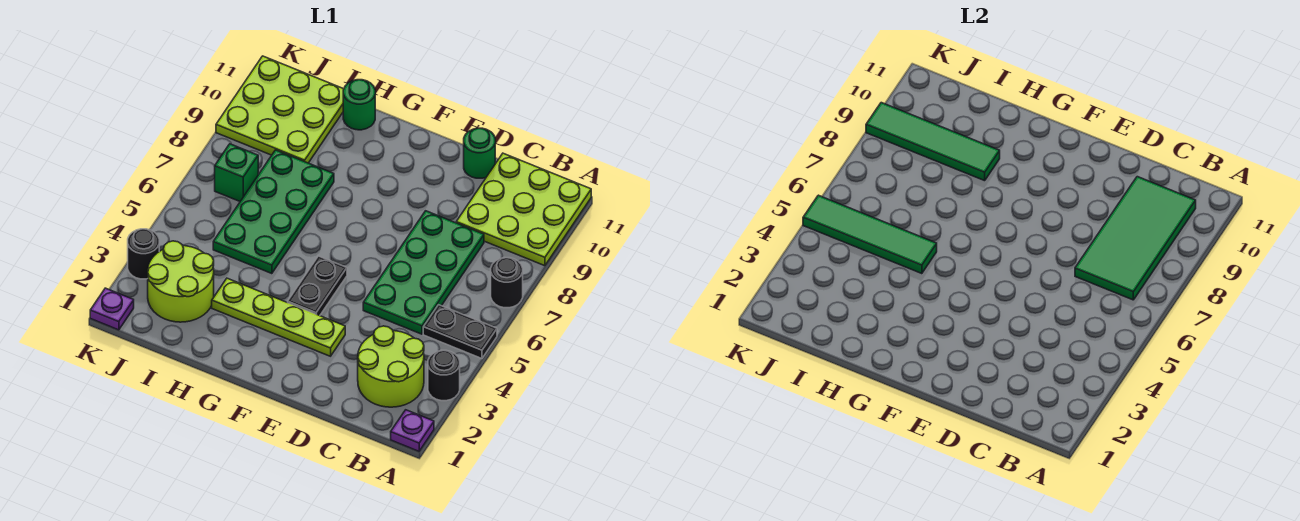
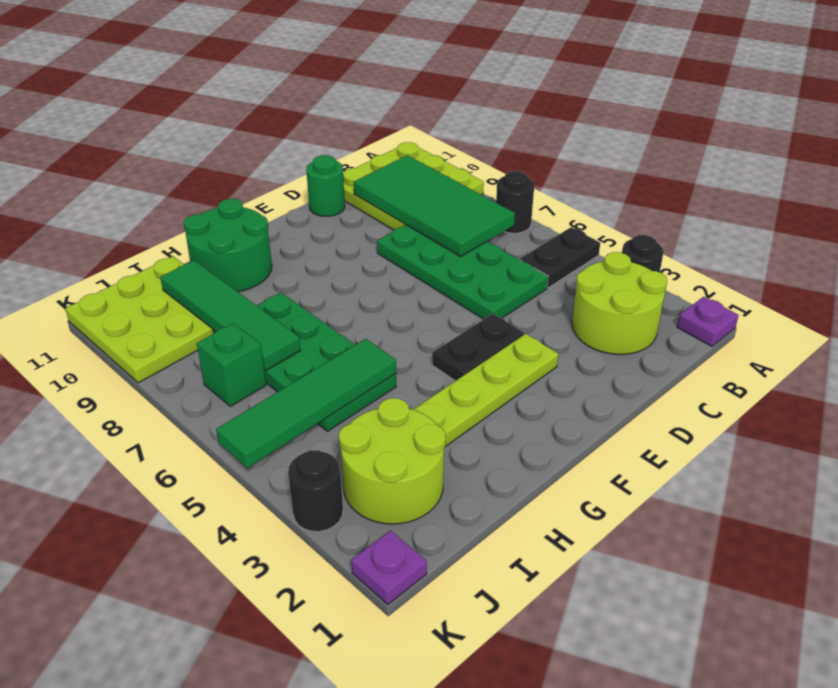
black plate F4:F5 level 1 -> black plate E4:F4 level 1
green tile H9:K9 level 2 -> green tile I7:I10 level 2
green round brick H11 level 1 -> green round brick G10:H11 level 1

